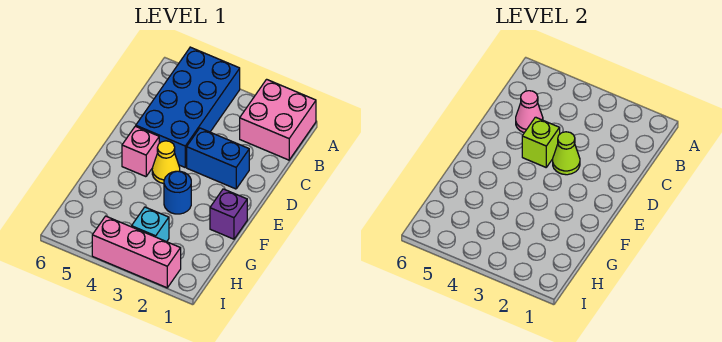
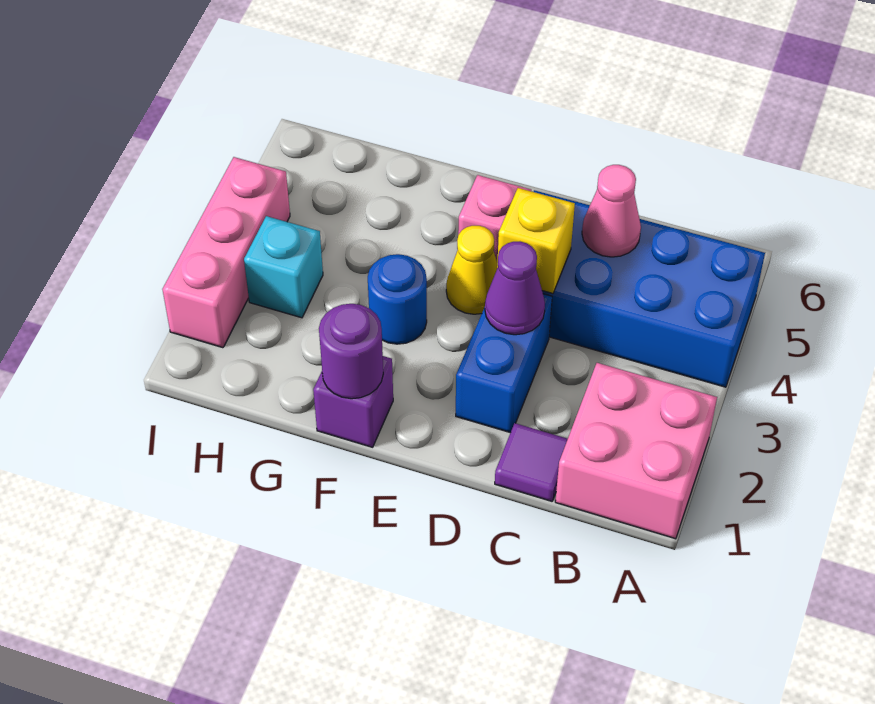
none -> purple tile C1 level 1
lime cone D3 level 2 -> purple cone D3 level 2
lime brick D4 level 2 -> yellow brick D4 level 2
none -> purple round brick F1 level 2

